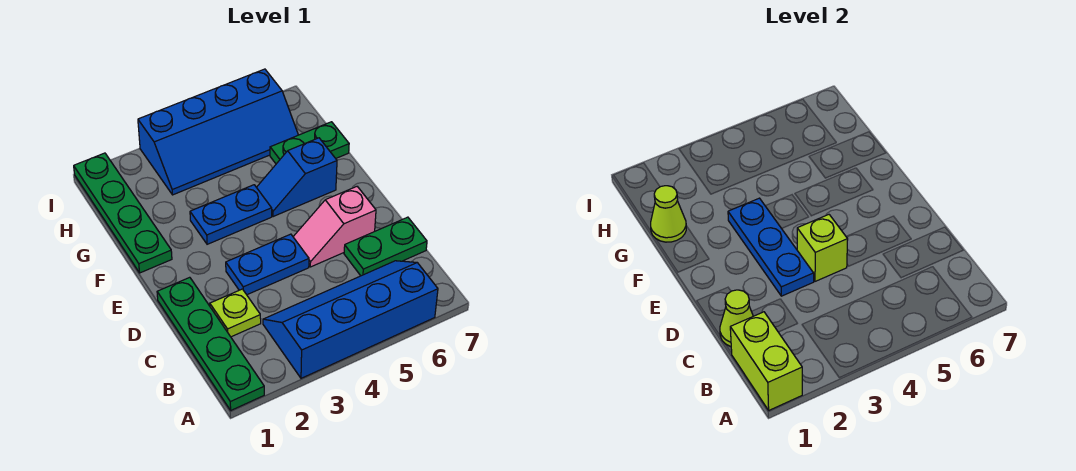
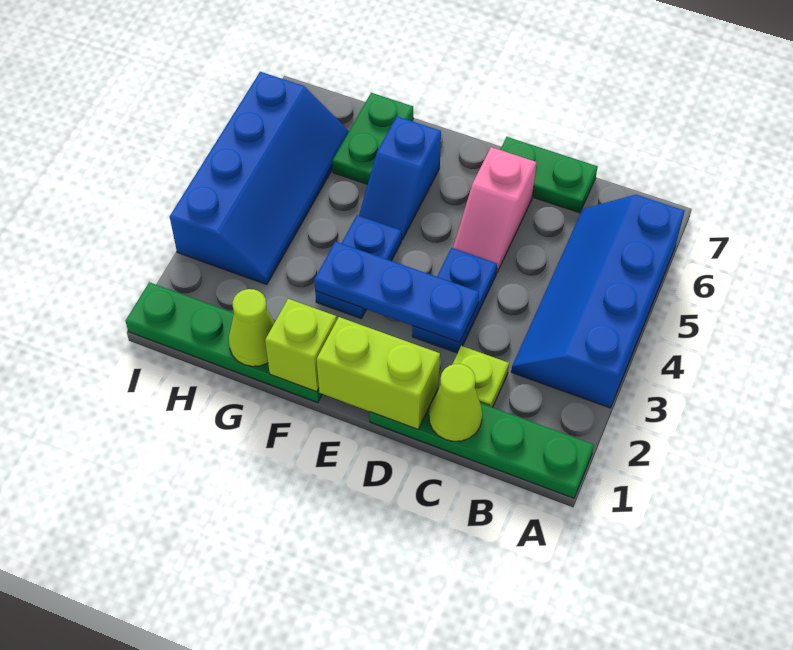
lime brick A1:B1 level 2 -> lime brick D1:E1 level 2
green plate C6:C7 level 1 -> green plate C7:D7 level 1
lime brick D4 level 2 -> lime brick F1 level 2

